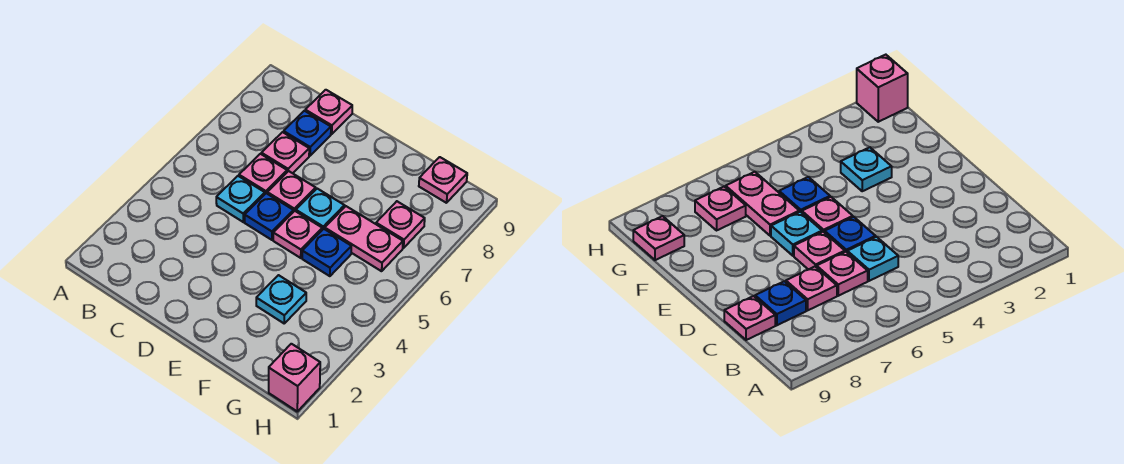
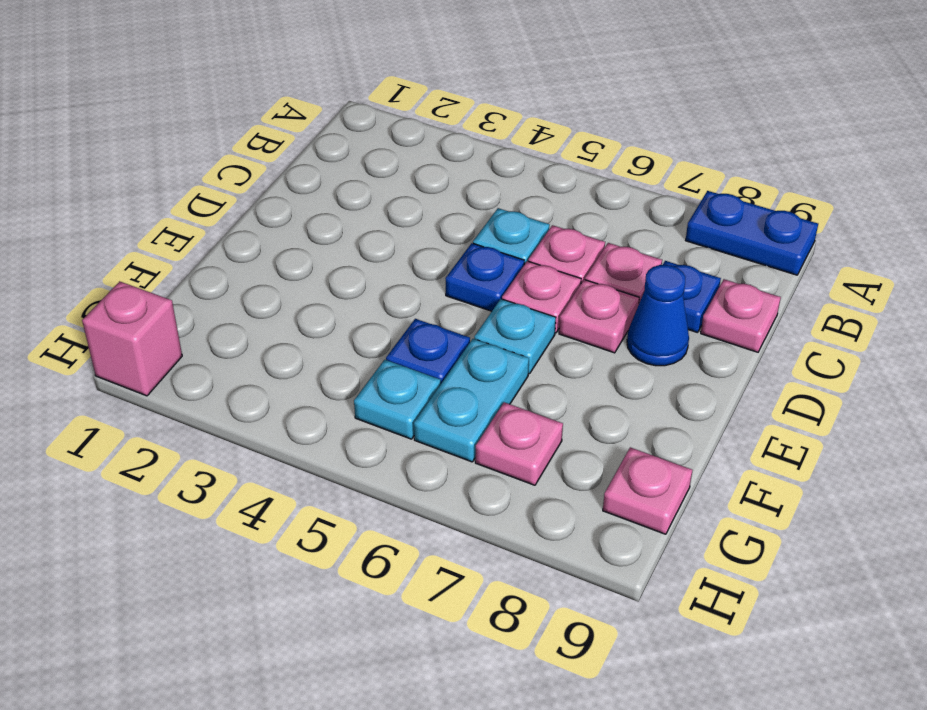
none -> blue plate A8:A9 level 1
none -> blue cone D8 level 1
pink plate E5 level 1 -> pink plate D7 level 1
cyan plate F3 level 1 -> cyan plate G5 level 1
pink plate F6:G6 level 1 -> cyan plate F6:G6 level 1

